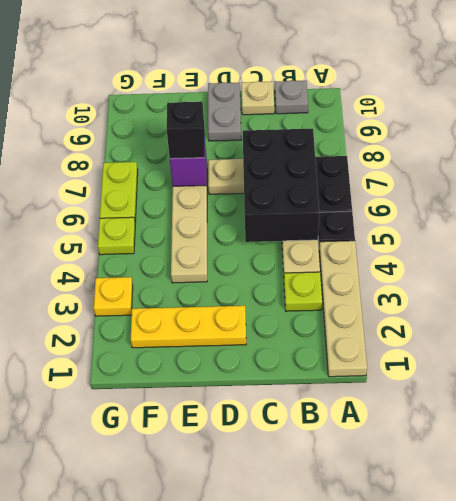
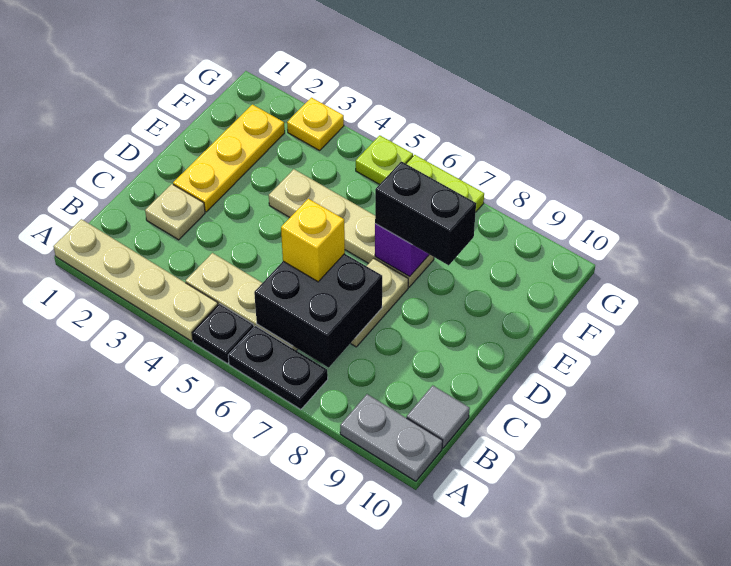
lime plate B3 level 1 -> none
black brick B5:C7 level 2 -> black brick B6:C7 level 2
grey plate B10 level 1 -> grey tile B10 level 1
none -> yellow brick C6 level 3
tan plate C10 level 1 -> tan plate C2 level 1
grey plate D9:D10 level 1 -> grey plate A9:A10 level 1
black brick E7 level 3 -> black brick E7:E8 level 3

